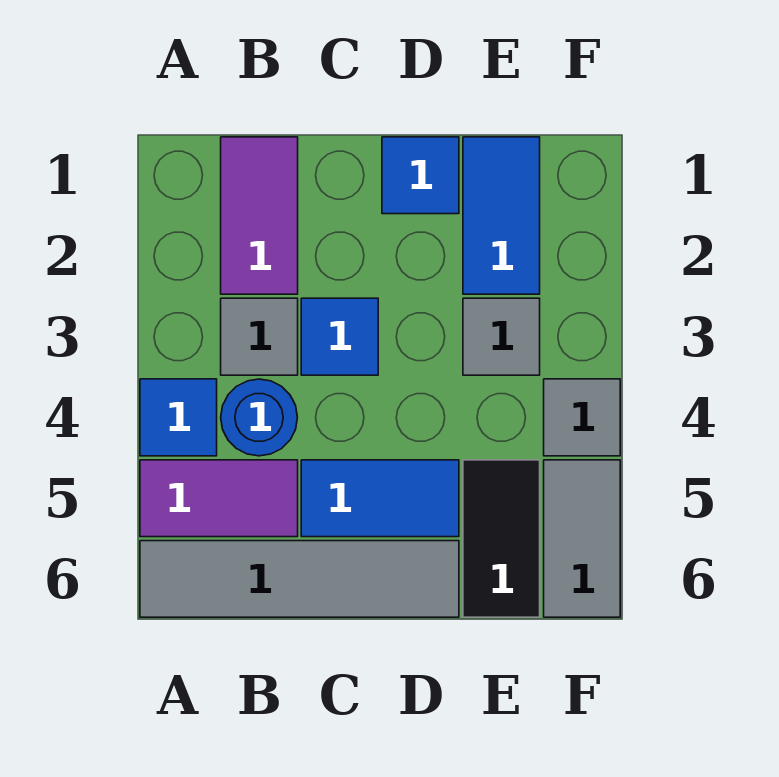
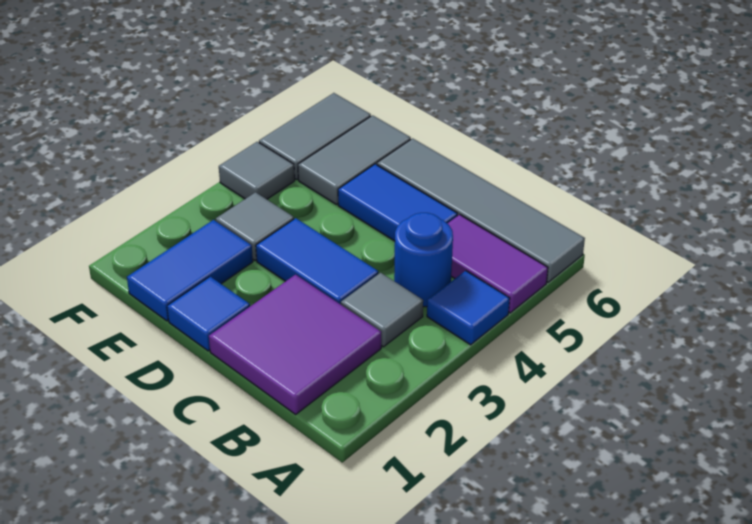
purple tile B1:B2 level 1 -> purple tile B1:C2 level 1
blue tile C3 level 1 -> blue tile C3:D3 level 1
black tile E5:E6 level 1 -> grey tile E5:E6 level 1

